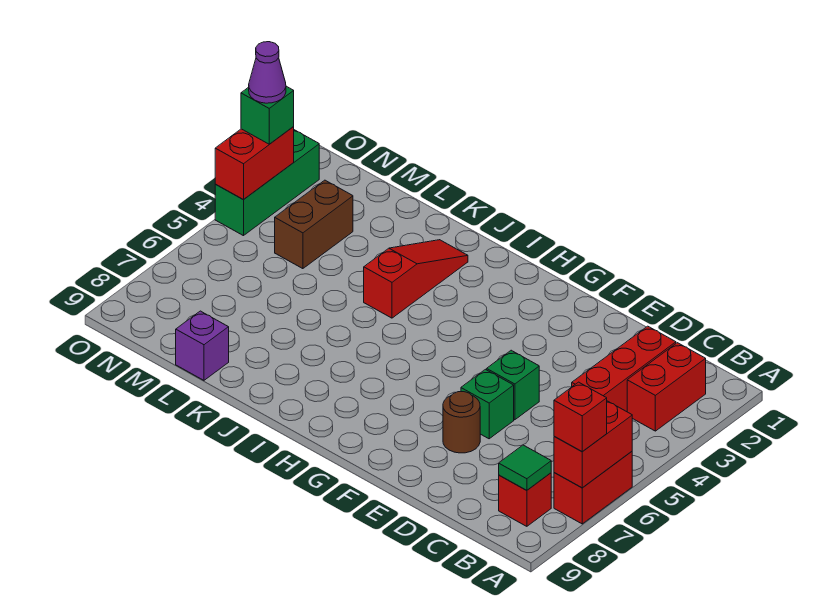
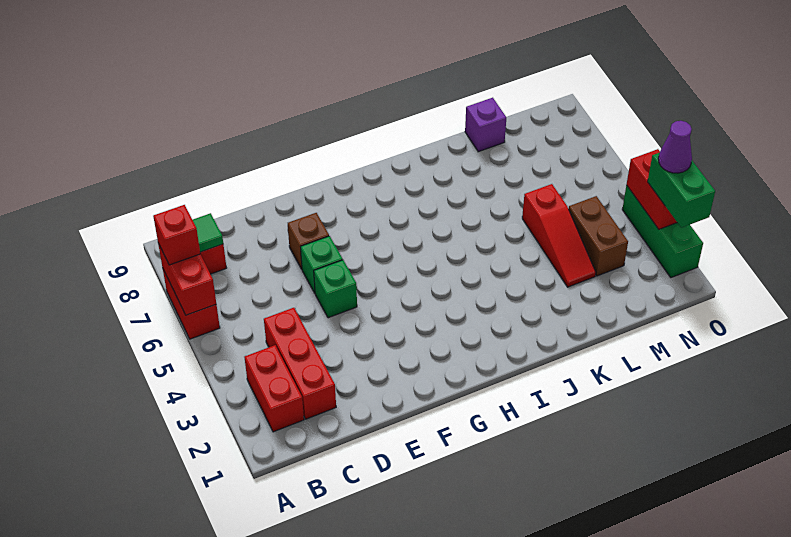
brown round brick E7 level 1 -> brown brick E7 level 1
red slope J2:J4 level 1 top 4 -> red slope L3:L5 level 1 top 5
green brick O3 level 3 -> green brick O2:O3 level 3

